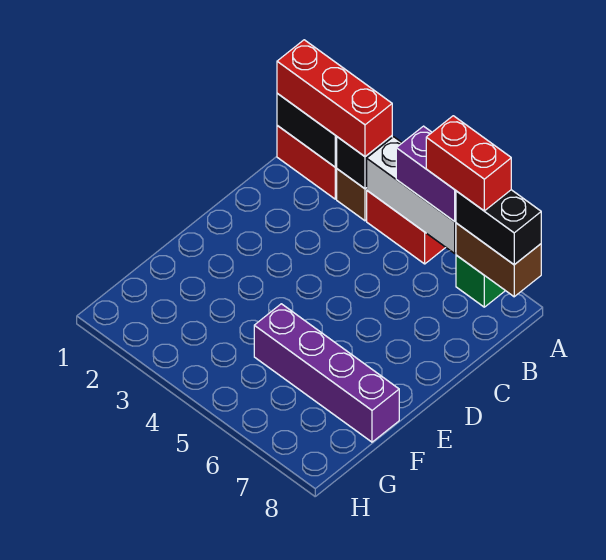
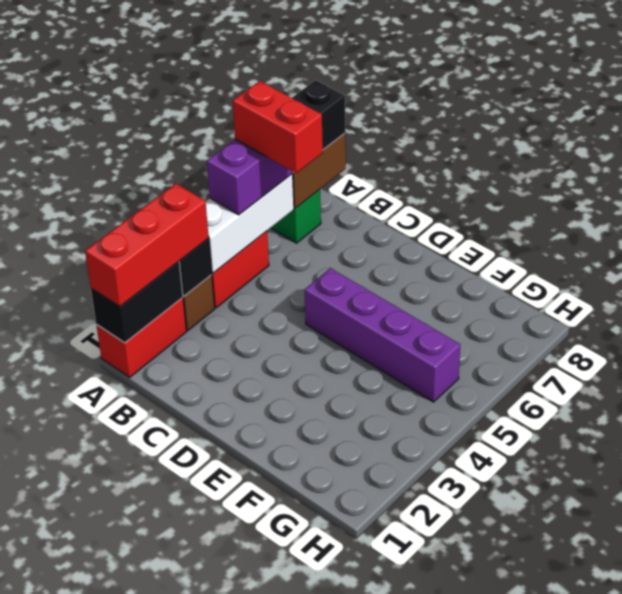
red brick A6:A7 level 4 -> red brick A6:B6 level 4
purple brick F5:F8 level 1 -> purple brick D5:G5 level 1

